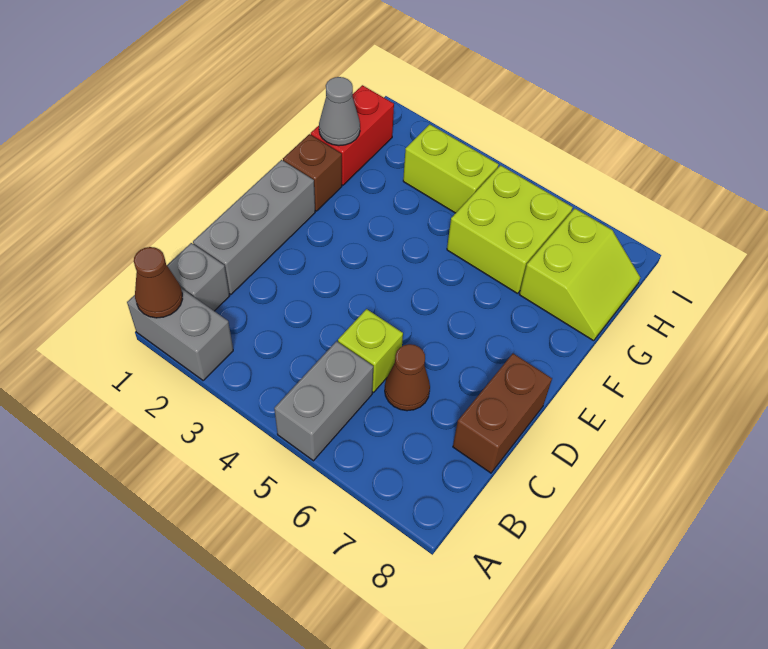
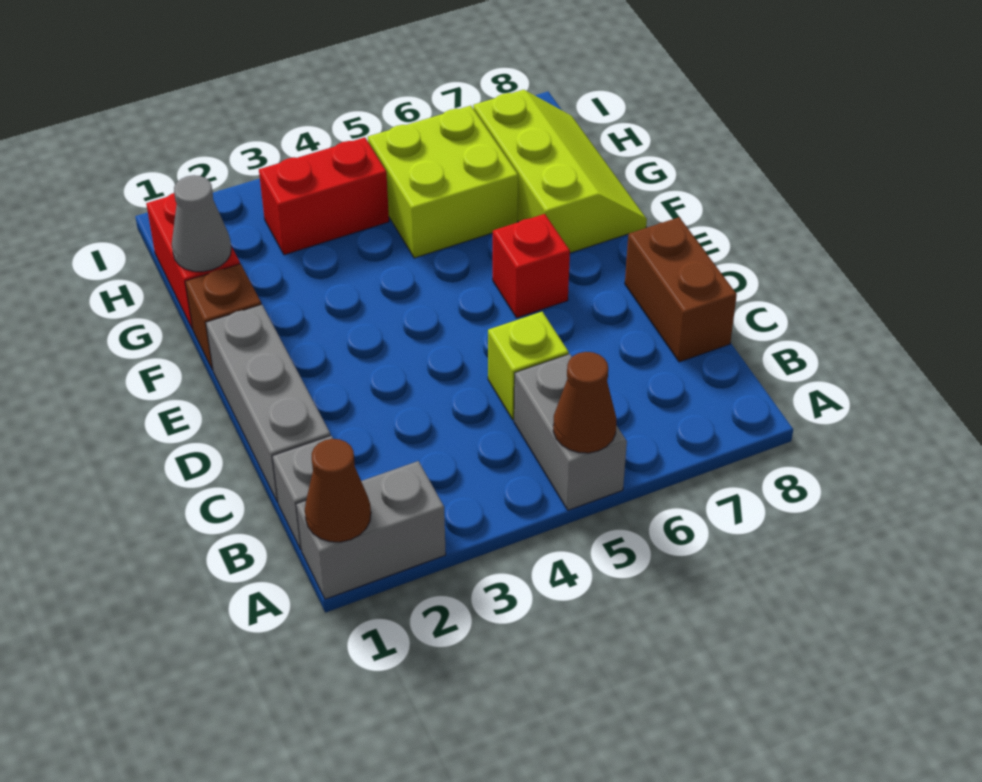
brown cone C6 level 1 -> brown cone A5 level 2
none -> red brick E6 level 1
lime slope G7:H8 level 1 top 7 -> lime slope F7:H8 level 1 top 7
lime brick H3:H4 level 1 -> red brick H3:H4 level 1

